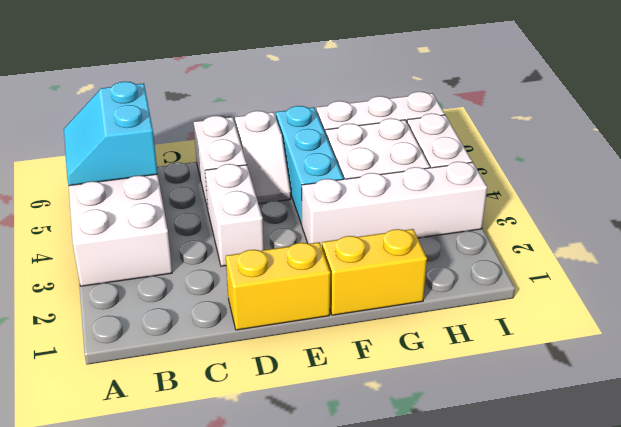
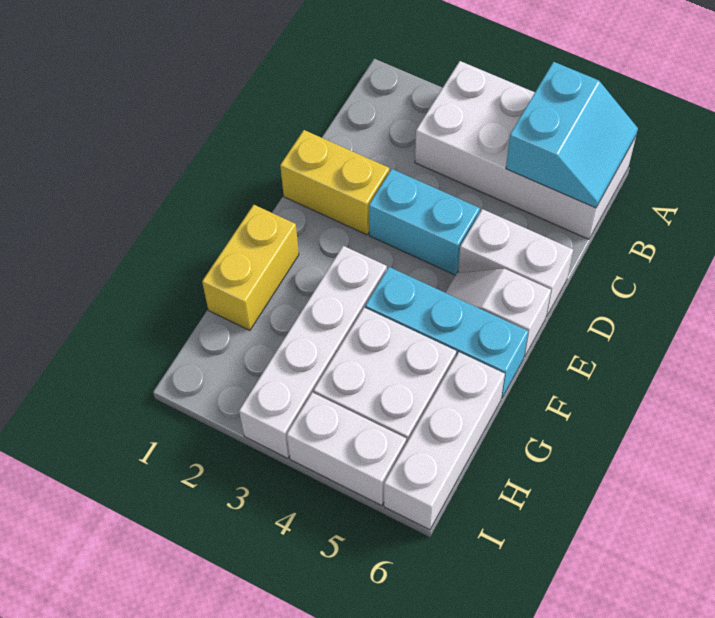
cyan slope A5:B6 level 2 top B -> cyan slope A5:B6 level 2 top 5
yellow brick D1:E1 level 1 -> yellow brick D1:D2 level 1
white brick D3:D4 level 1 -> cyan brick D3:D4 level 1

